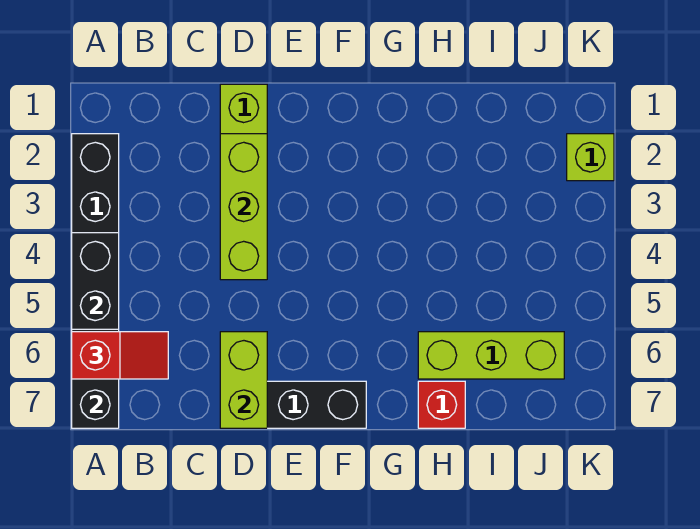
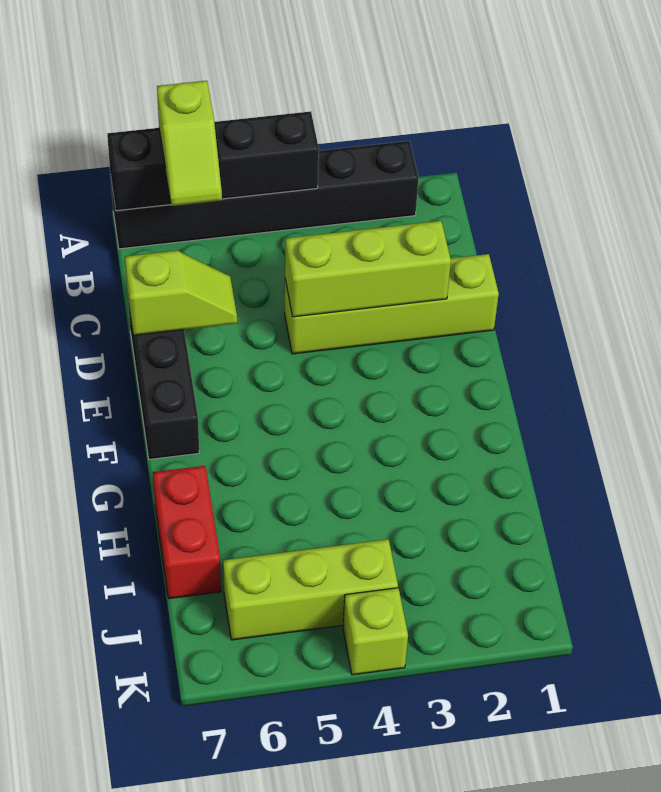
red slope A6:B6 level 3 top A -> lime slope A6:B6 level 3 top A
lime brick D6:D7 level 2 -> lime slope D6:D7 level 2 top 7
lime brick H6:J6 level 1 -> lime brick J4:J6 level 1
red brick H7 level 1 -> red brick H7:I7 level 1
lime brick K2 level 1 -> lime brick K4 level 1

